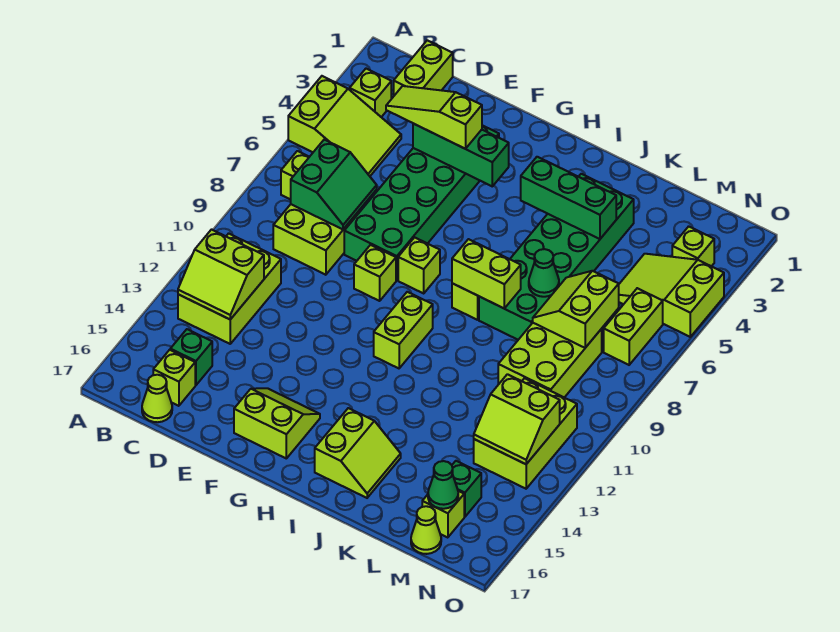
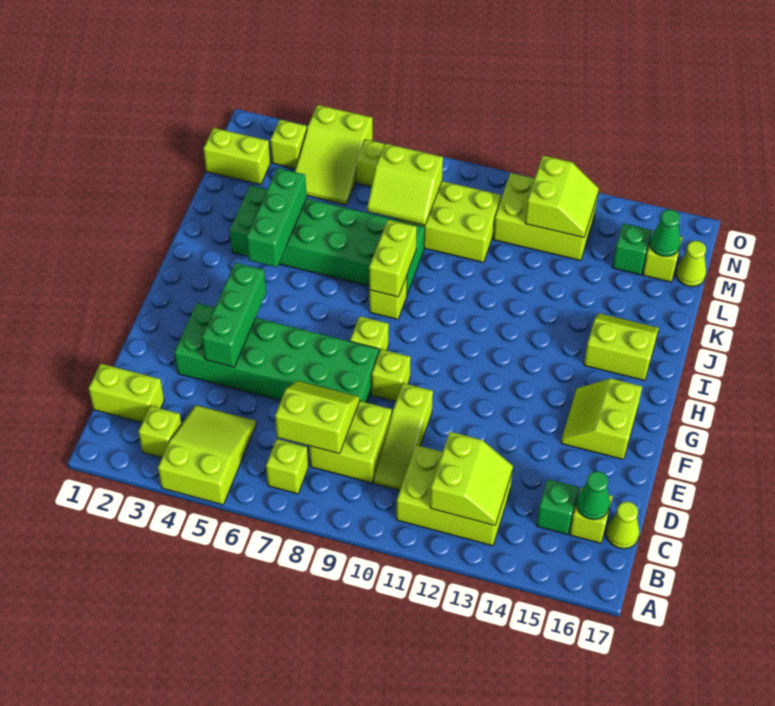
green slope C7:D8 level 2 top C -> lime slope C7:D8 level 2 top C
lime slope D4:F4 level 3 top F -> lime slope C10:E10 level 1 top E
lime brick H10:H11 level 1 -> lime brick M1:M2 level 1
green cone K7 level 2 -> green cone C16 level 2

